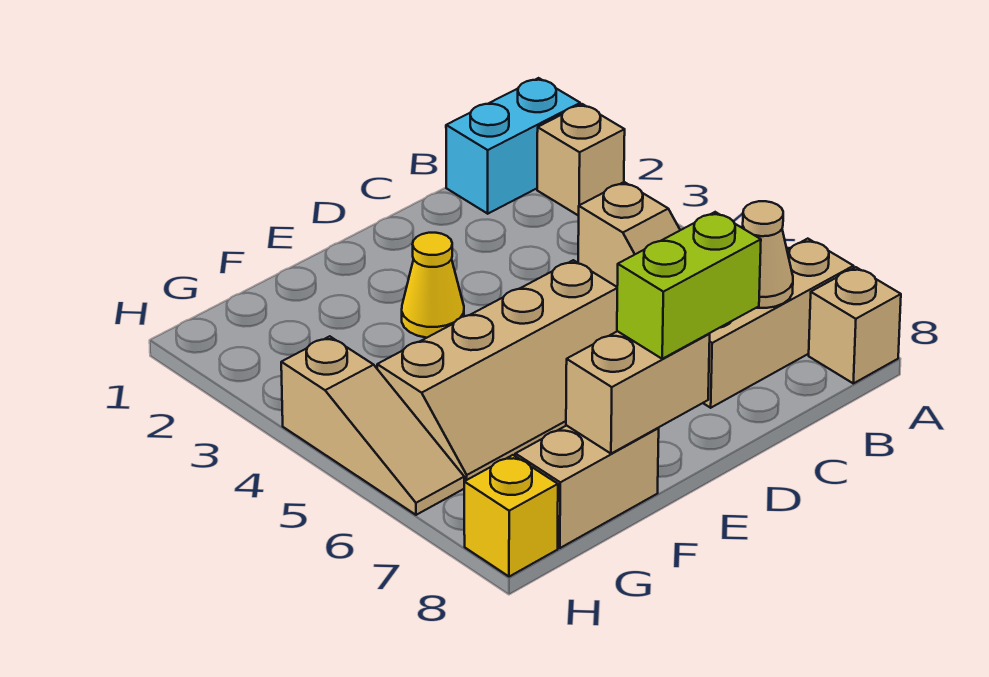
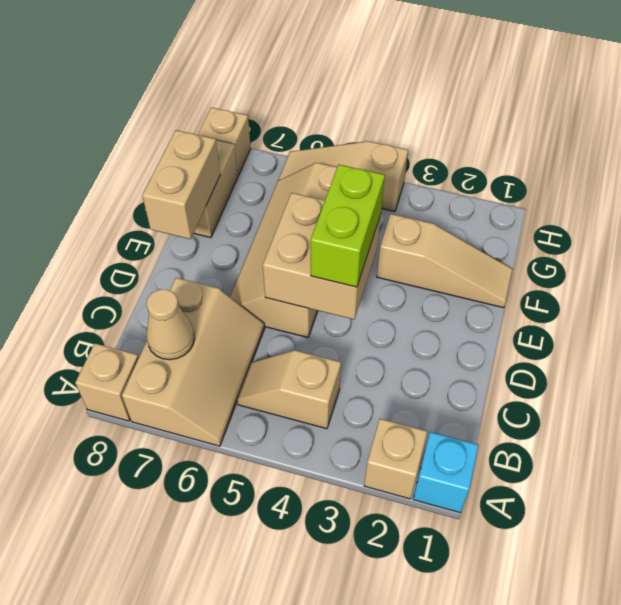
cyan brick A1:B1 level 1 -> cyan brick A1 level 1
none -> tan brick D4:E5 level 2
lime brick D8:E8 level 3 -> lime brick D4:E4 level 3
yellow cone E3 level 1 -> none
none -> tan slope F1:F3 level 1 top 3
yellow brick H8 level 1 -> tan brick H8 level 1

